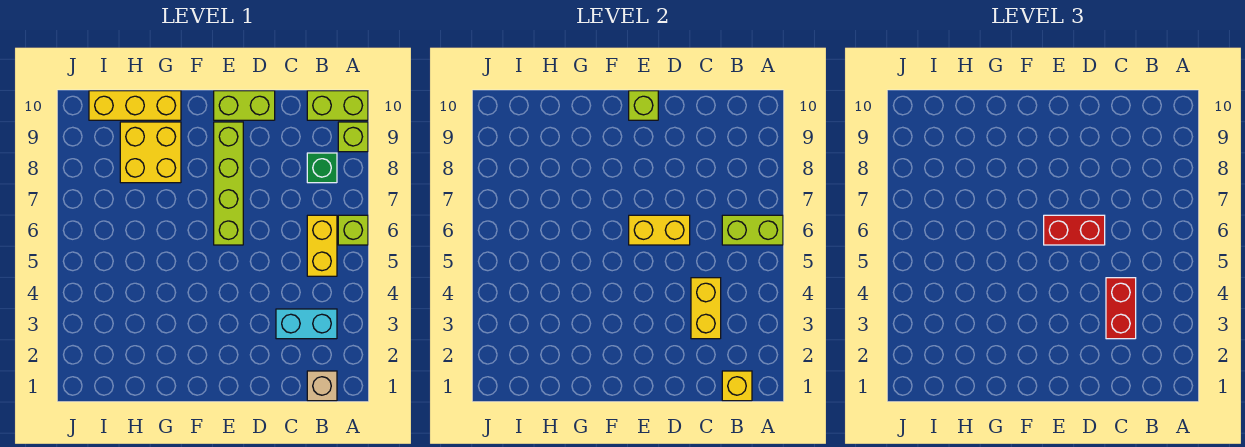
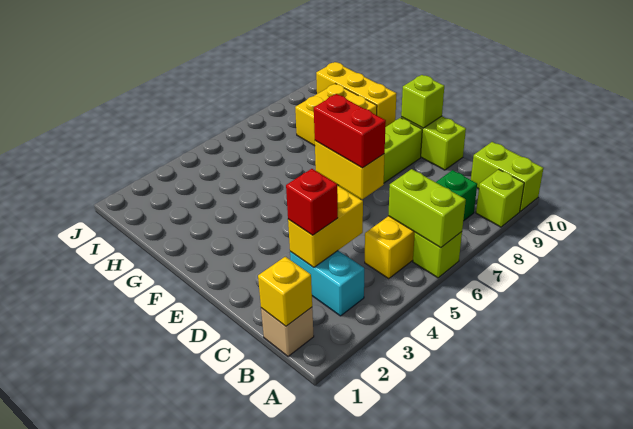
red brick C3:C4 level 3 -> red brick C3 level 3

